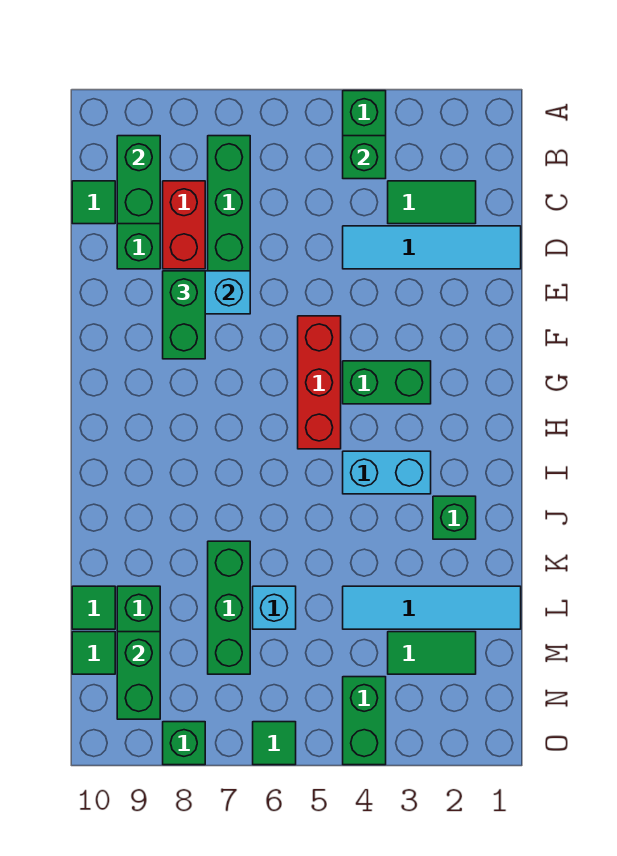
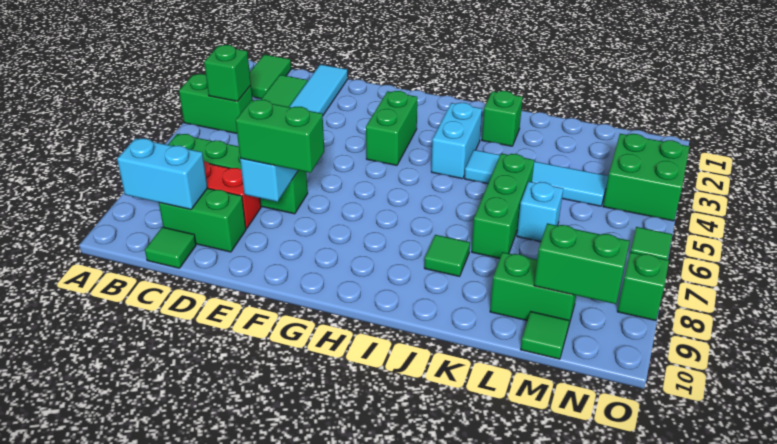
green brick B9:C9 level 2 -> cyan brick B9:C9 level 2
red brick F5:H5 level 1 -> none
green brick K7:M7 level 1 -> green brick K5:K7 level 1
cyan tile L1:L4 level 1 -> cyan tile J4:M4 level 1
green tile L10 level 1 -> green tile J8 level 1
green tile M2:M3 level 1 -> green tile B1:B2 level 1
green brick N4:O4 level 1 -> green brick N3:O4 level 1

